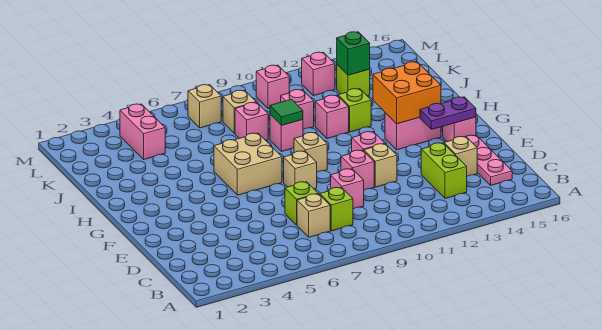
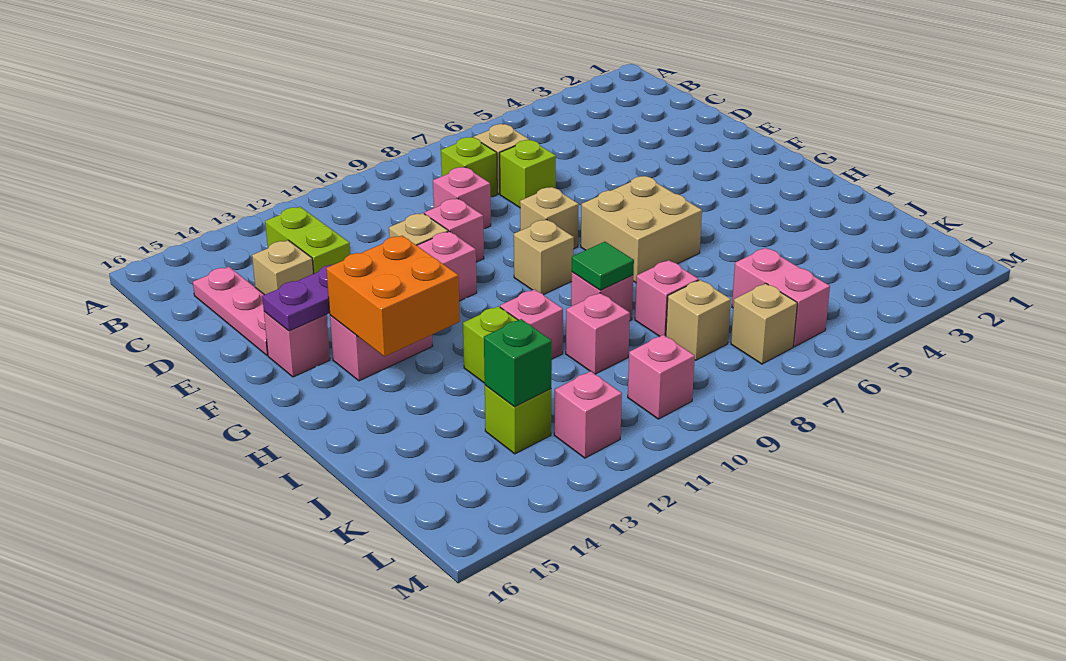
pink brick K4:L4 level 1 -> pink brick K6:L6 level 1

